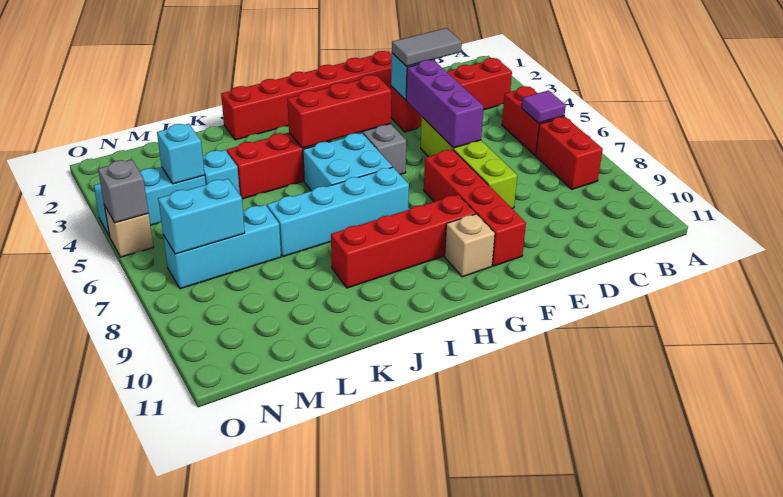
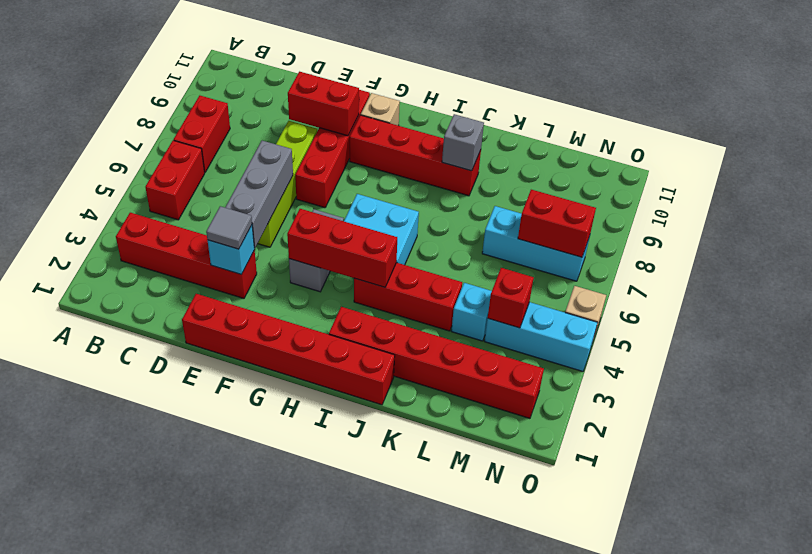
purple tile B6 level 2 -> none
grey tile D3:E3 level 3 -> grey tile E3 level 3
purple brick E4:E6 level 2 -> grey brick E4:E6 level 2
none -> red brick E9:F9 level 2
cyan brick H7:K7 level 1 -> none
none -> red brick I2:N2 level 1
cyan brick M4 level 2 -> red brick M4 level 2
cyan brick M7:N7 level 2 -> red brick M7:N7 level 2
grey brick O5 level 2 -> grey brick J9 level 2

